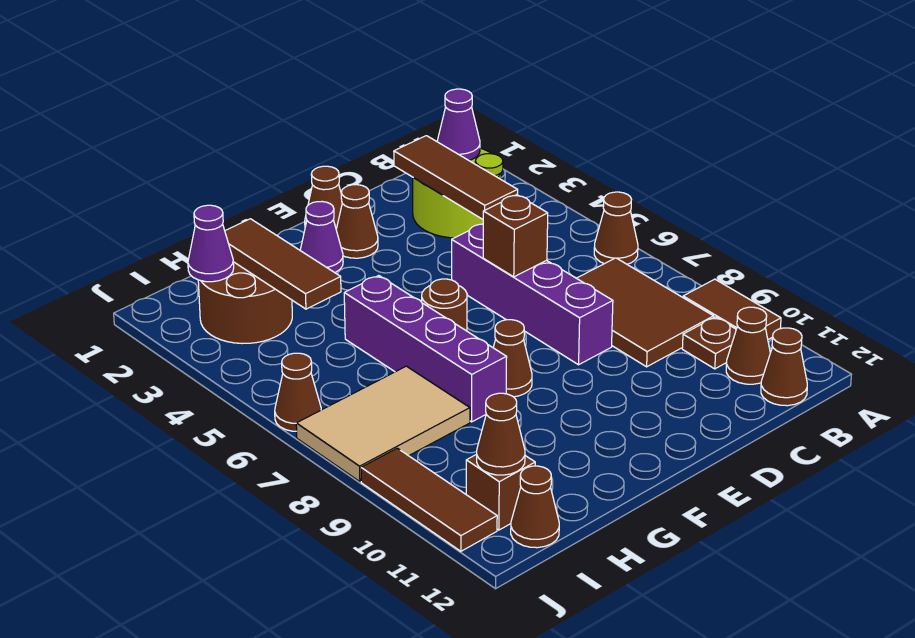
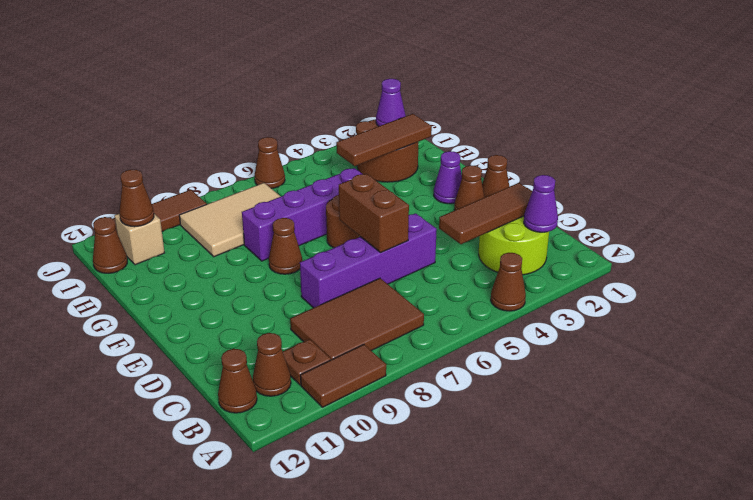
brown cone A6 level 1 -> brown cone A4 level 1
brown brick D6 level 2 -> brown brick D6:E6 level 2
tan tile H7:J8 level 1 -> tan tile H7:I9 level 1
brown brick I11 level 1 -> tan brick I11 level 1

